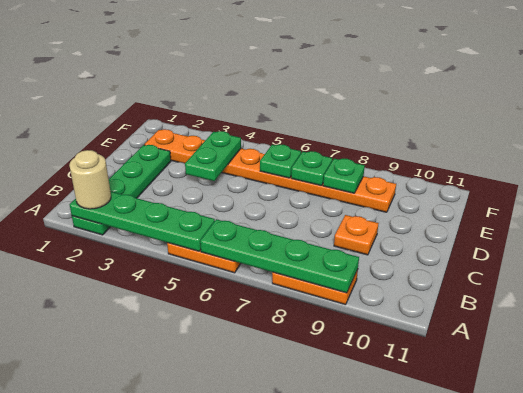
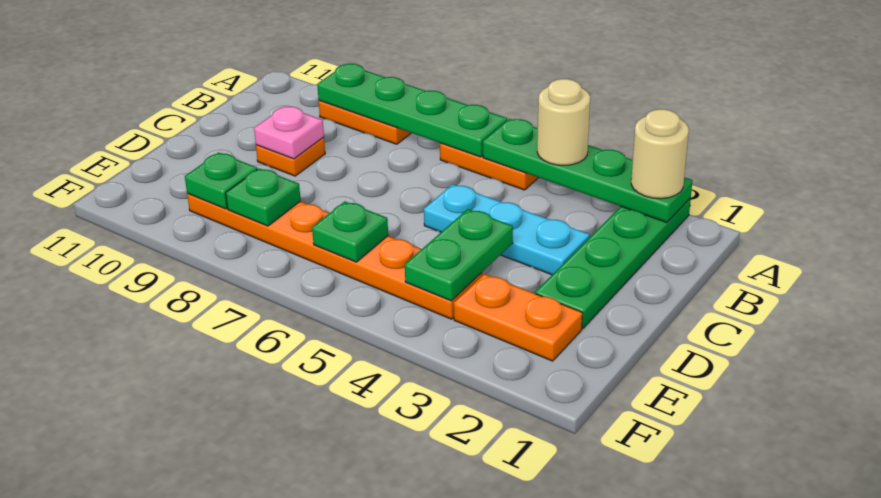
none -> tan round brick A4 level 3
none -> cyan plate C3:C5 level 1
none -> pink plate C9 level 2
green plate E7 level 2 -> green plate E9 level 2

